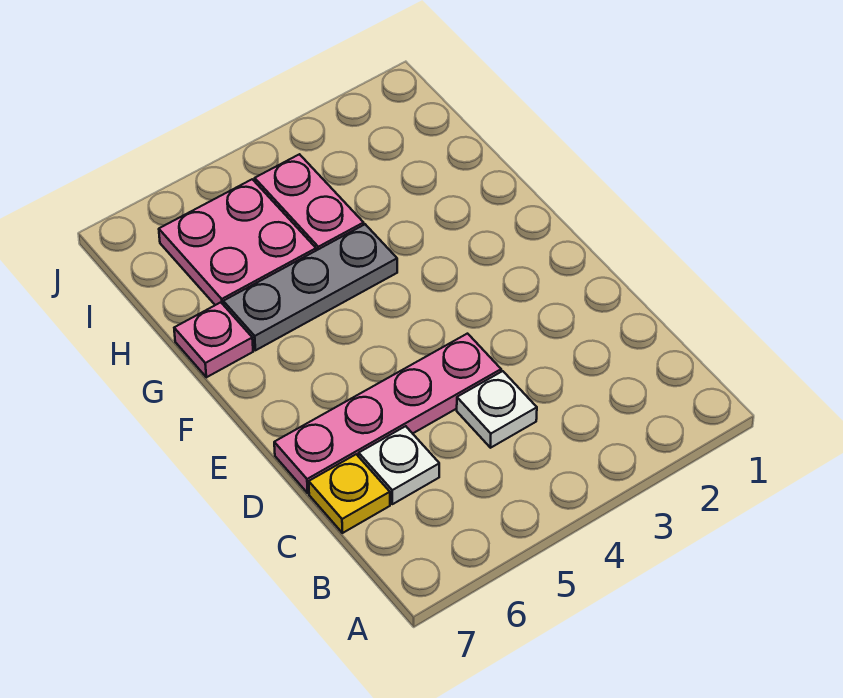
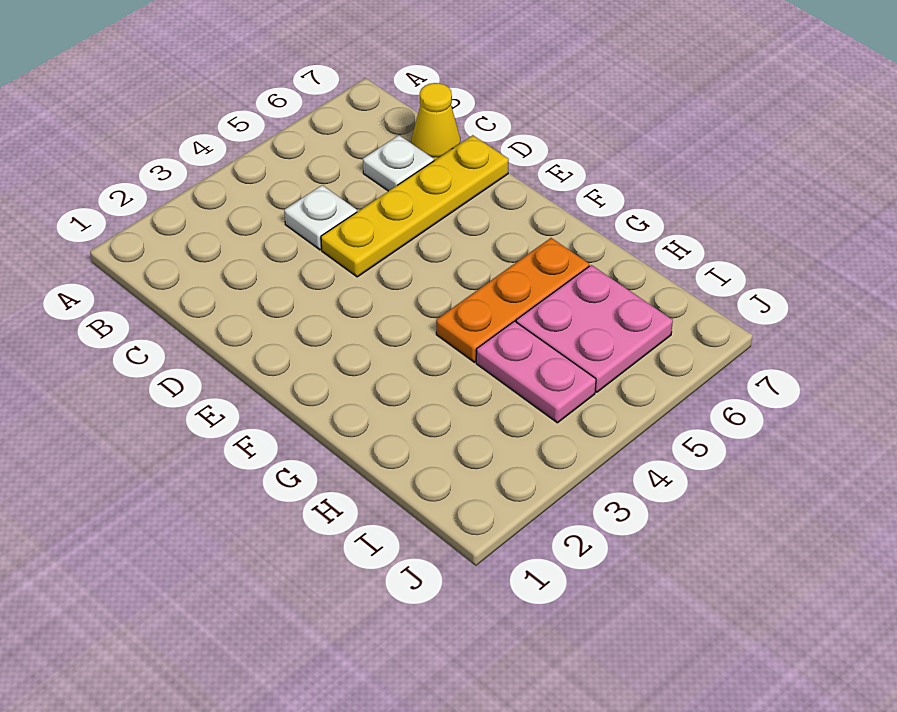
yellow plate C7 level 1 -> yellow cone C7 level 1
pink plate D4:D7 level 1 -> yellow plate D4:D7 level 1
grey plate G4:G6 level 1 -> orange plate G4:G6 level 1
pink plate G7 level 1 -> none

